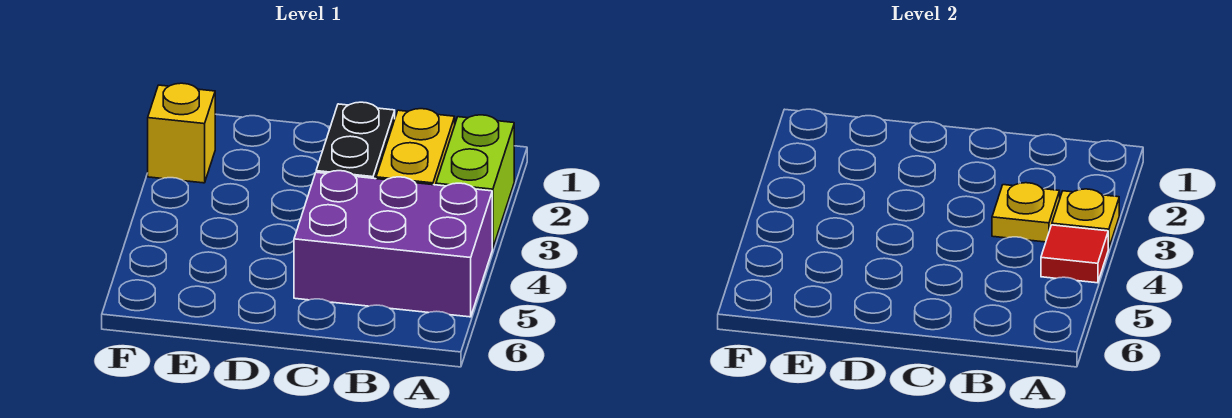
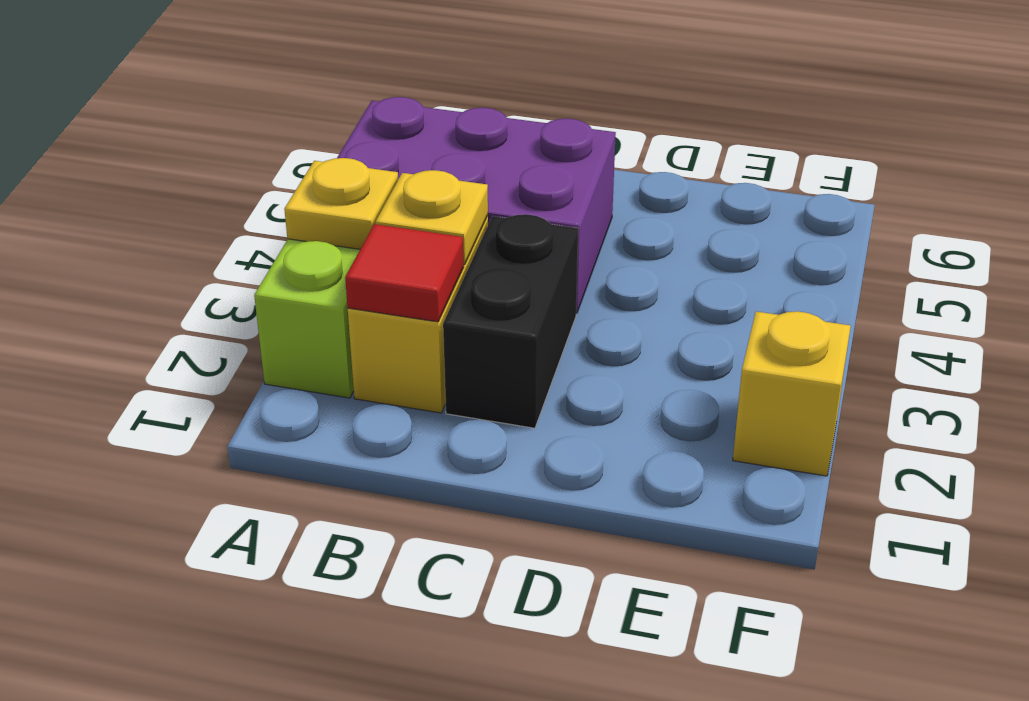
red tile A4 level 2 -> red tile B2 level 2

